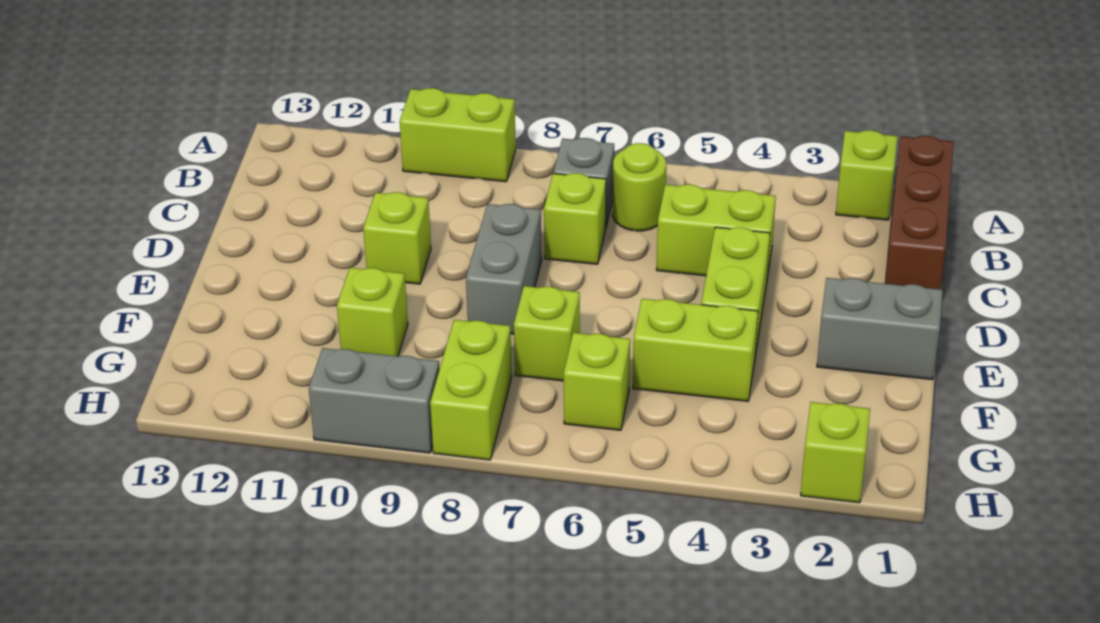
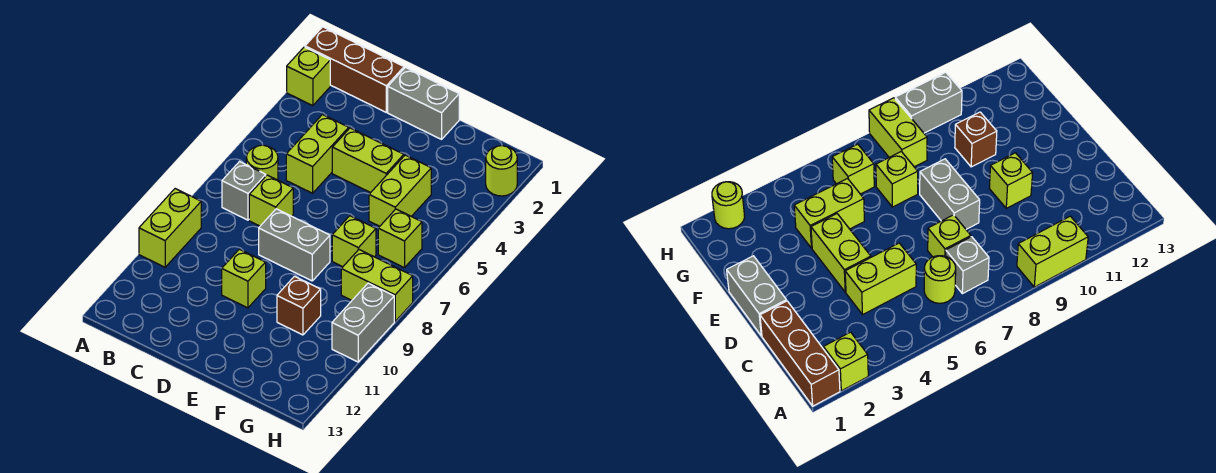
grey brick E1:E2 level 1 -> grey brick D1:E1 level 1
lime brick F10 level 1 -> brown brick F10 level 1
lime brick H2 level 1 -> lime round brick H2 level 1

